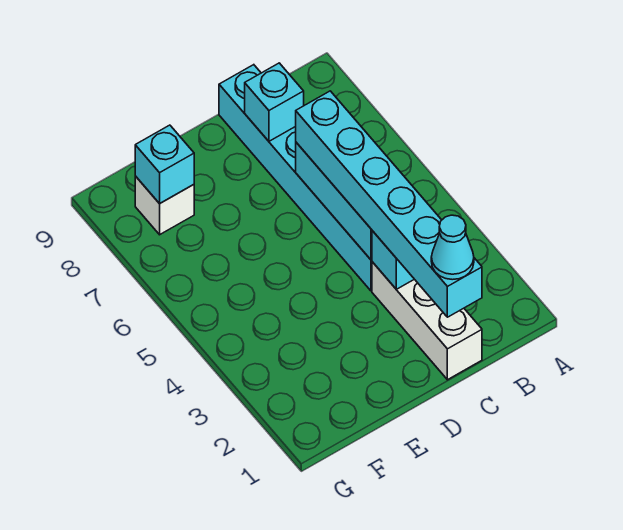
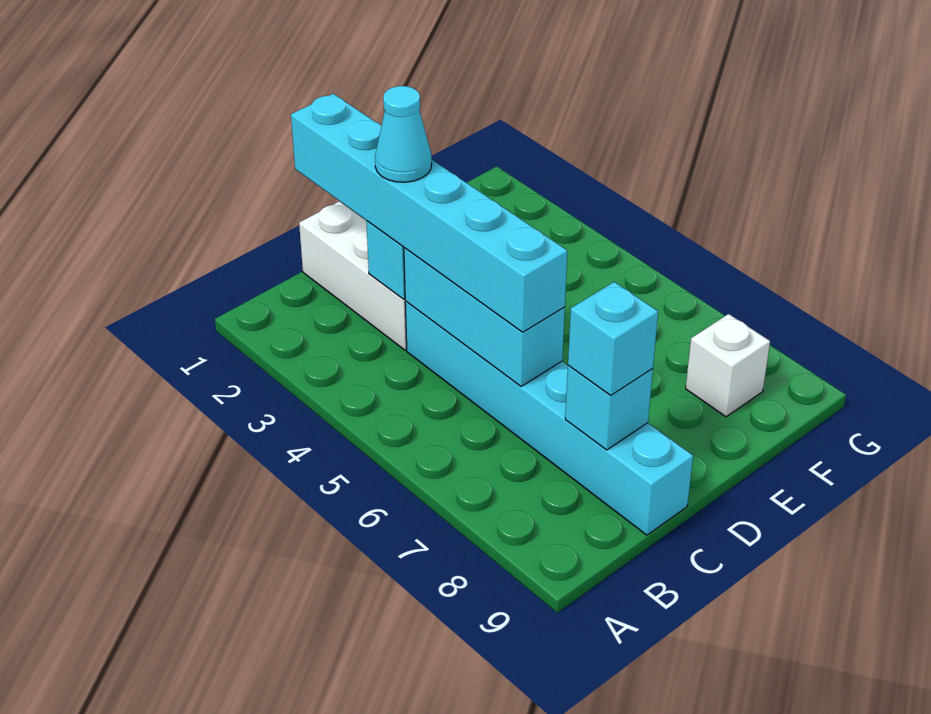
cyan cone C1 level 4 -> cyan cone C3 level 4
cyan brick F8 level 2 -> cyan brick C8 level 3

